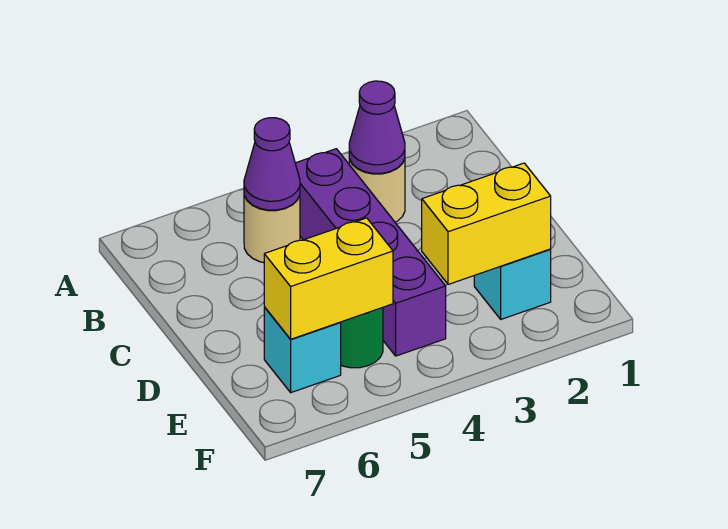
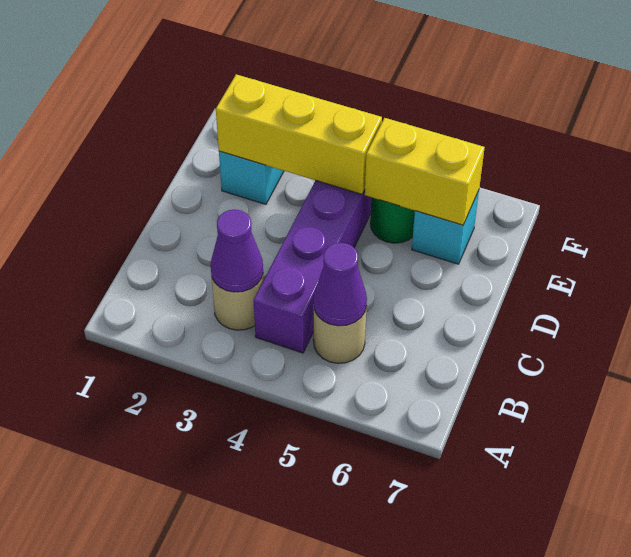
yellow brick E2:E3 level 2 -> yellow brick E2:E4 level 2

